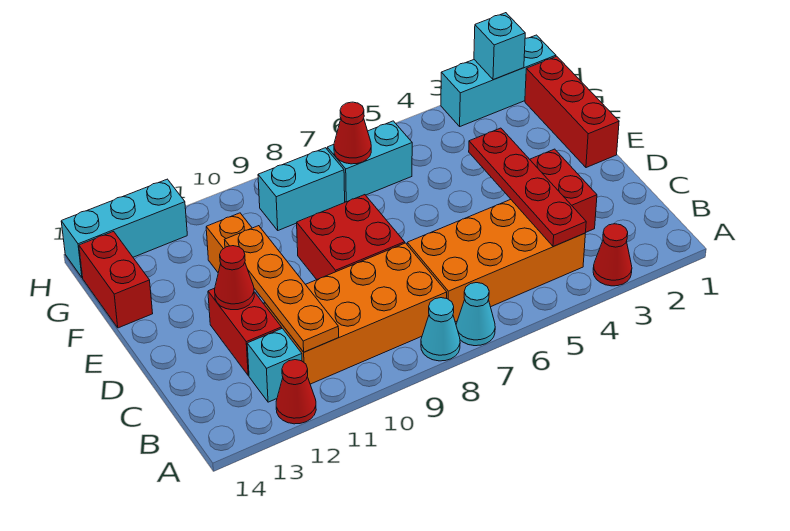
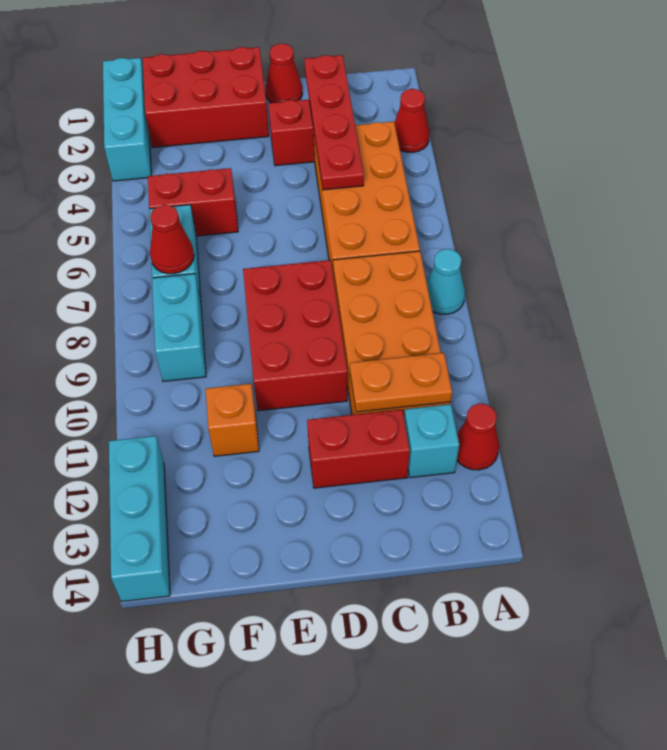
cyan cone A7 level 1 -> none
red plate B4:E4 level 2 -> red plate C2:C5 level 2
orange plate B11:E11 level 2 -> orange plate B11:C11 level 2
red brick D8:E9 level 1 -> red brick D8:E10 level 1
red cone D12 level 2 -> red cone D1 level 1
red brick E1:G1 level 1 -> red brick E1:G2 level 1
red brick F14:G14 level 1 -> red brick F5:G5 level 1
cyan brick H2 level 2 -> none

